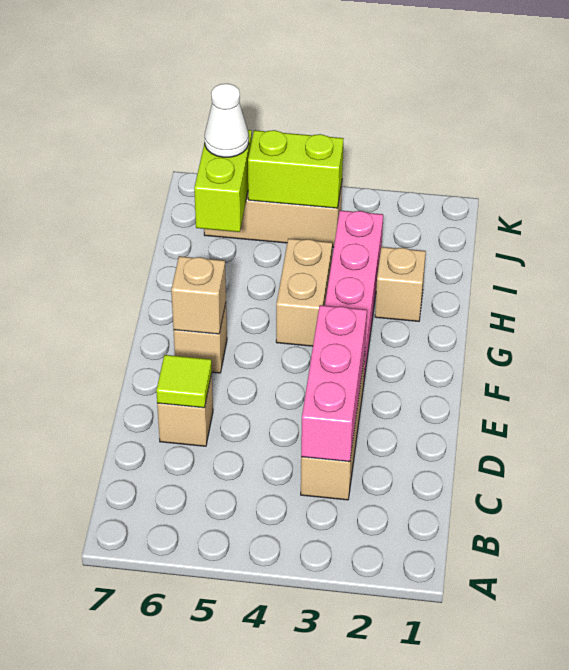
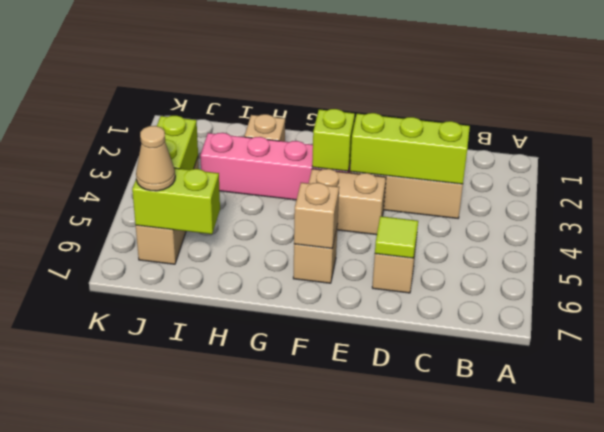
pink brick C3:E3 level 2 -> lime brick C3:E3 level 2
none -> lime brick F3 level 2
tan brick G4:H4 level 1 -> tan brick E4:F4 level 1
white cone J6 level 3 -> tan cone J6 level 3

